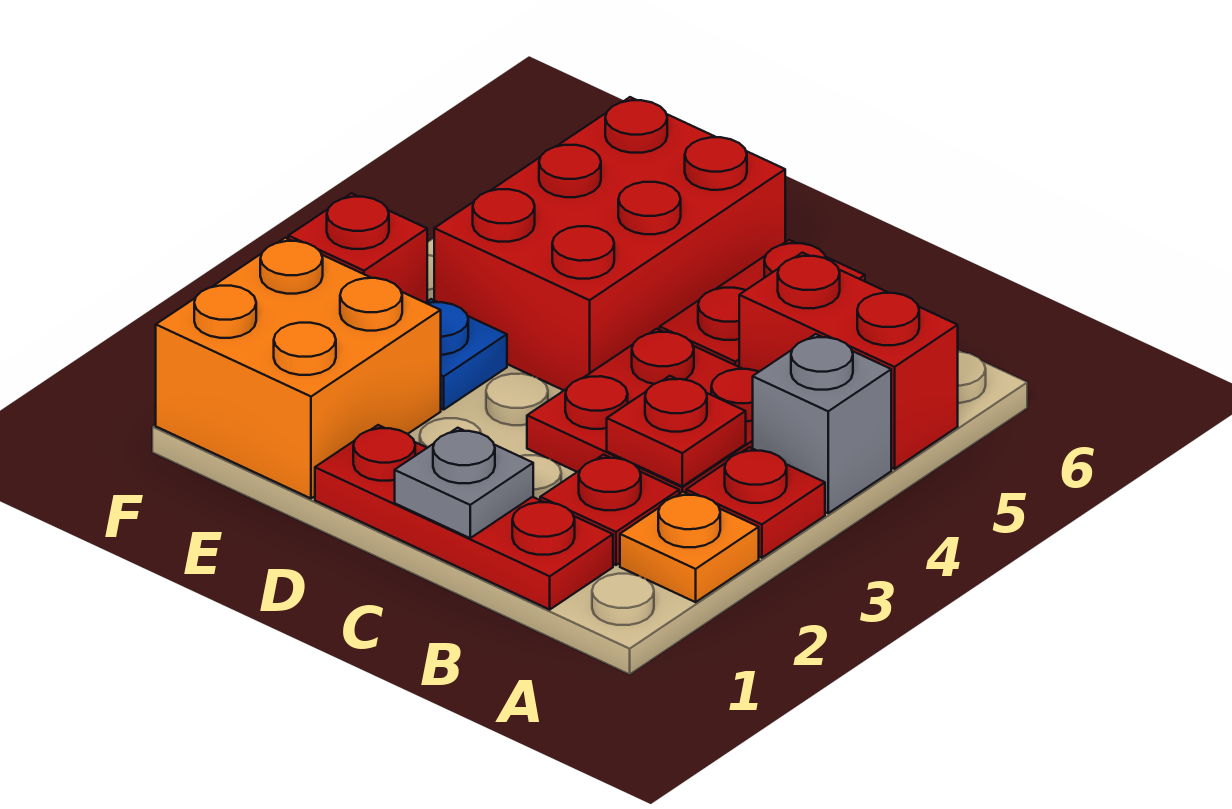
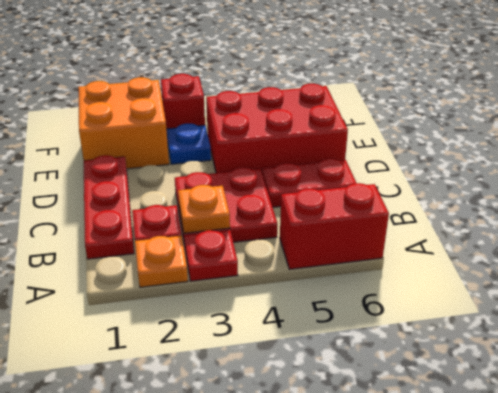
grey brick A4 level 1 -> none
red brick A5:B5 level 1 -> red brick A5:A6 level 1
red plate B3 level 2 -> orange plate B3 level 2
grey plate C1 level 2 -> none

